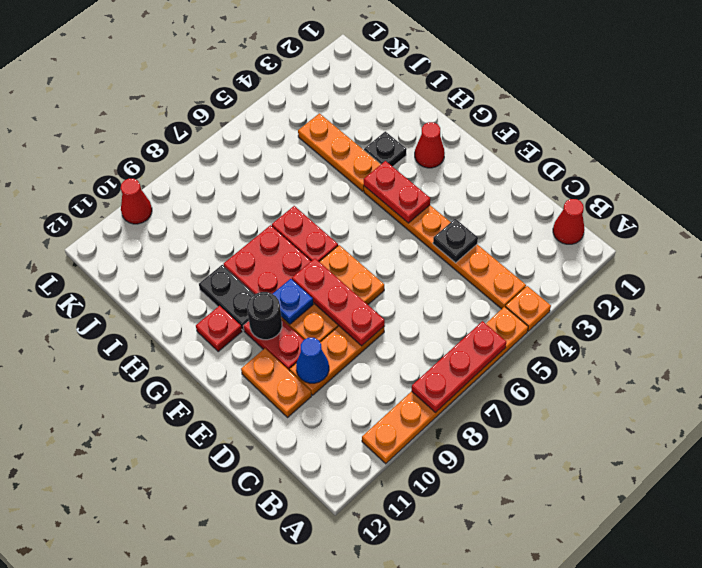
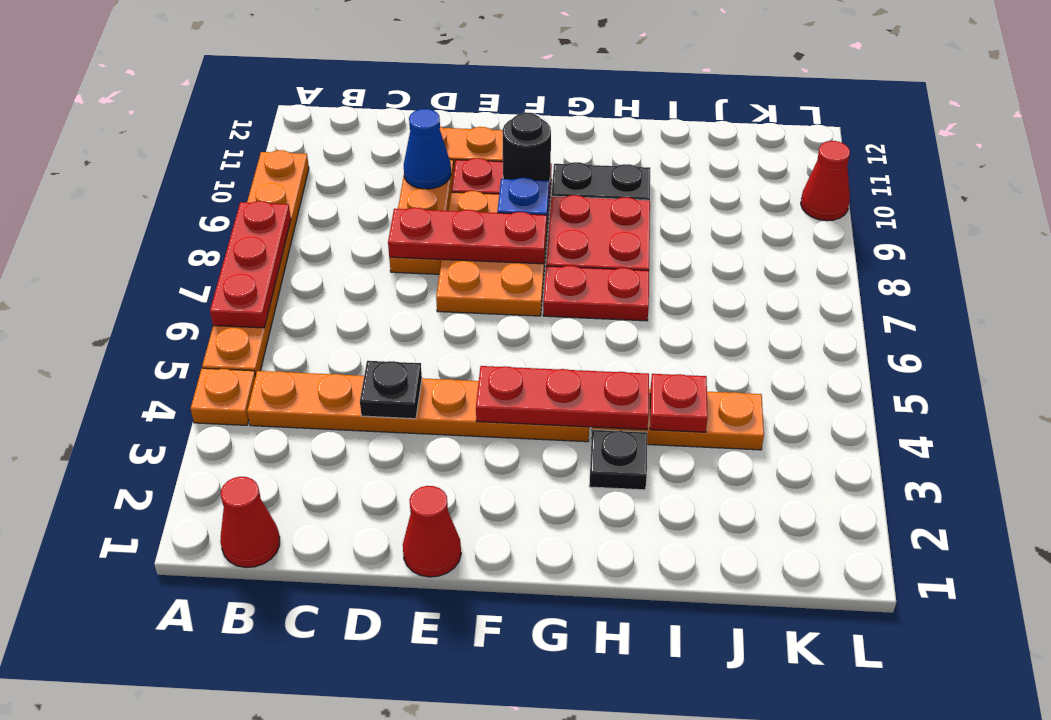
red plate F4:G4 level 2 -> red plate F4:H4 level 2
red cone G2 level 1 -> red cone E1 level 1
red plate G11 level 1 -> red plate I4 level 2

